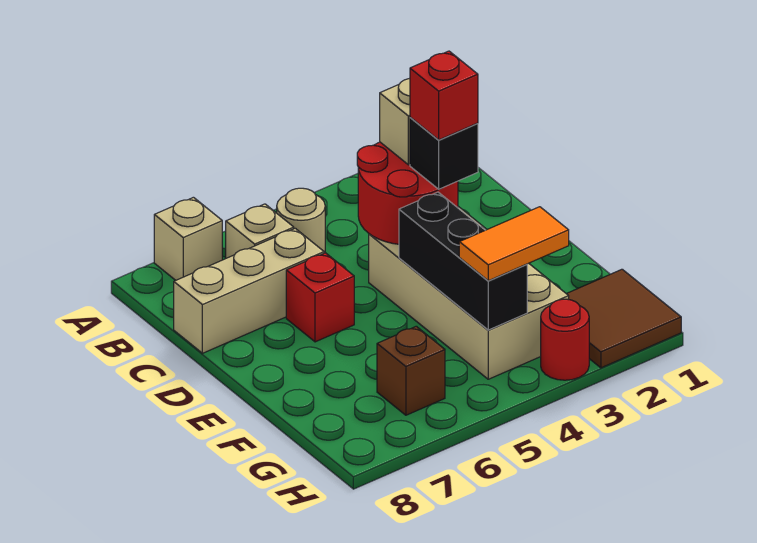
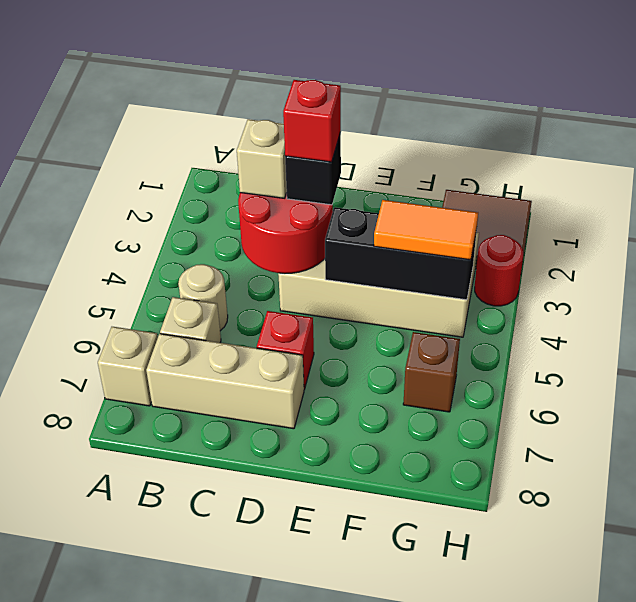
tan brick C6:C8 level 1 -> tan brick B7:D7 level 1
orange tile G3:G4 level 3 -> orange tile F4:G4 level 3

